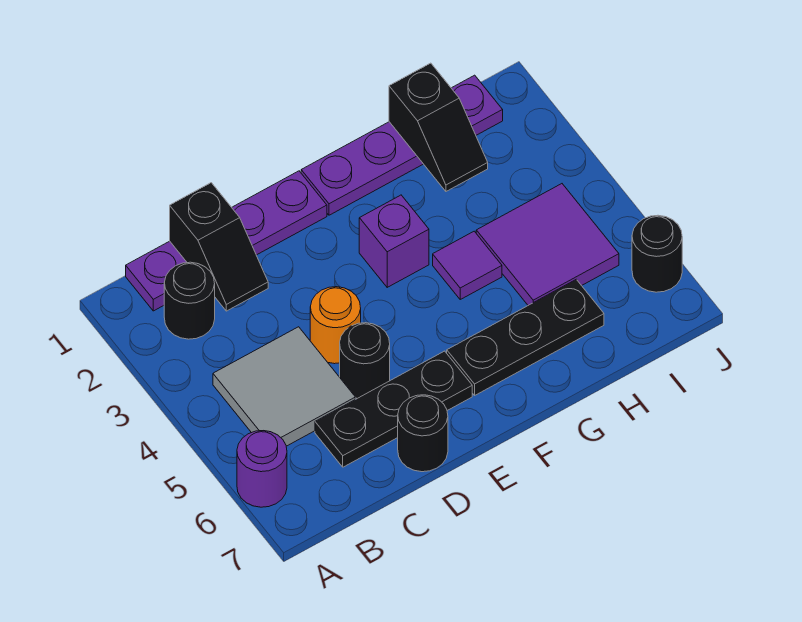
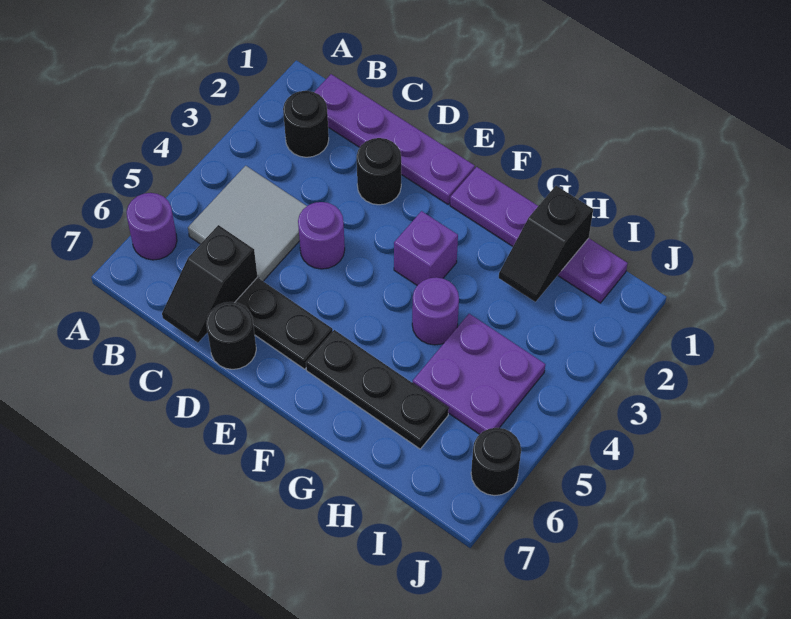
black slope C1:C2 level 2 top 1 -> black slope C6:C7 level 2 top 6
orange round brick D4 level 1 -> purple round brick D4 level 1
black round brick D5 level 1 -> black round brick D2 level 1
purple tile G4 level 1 -> purple round brick G4 level 1
purple tile H4:I5 level 1 -> purple plate H4:I5 level 1

